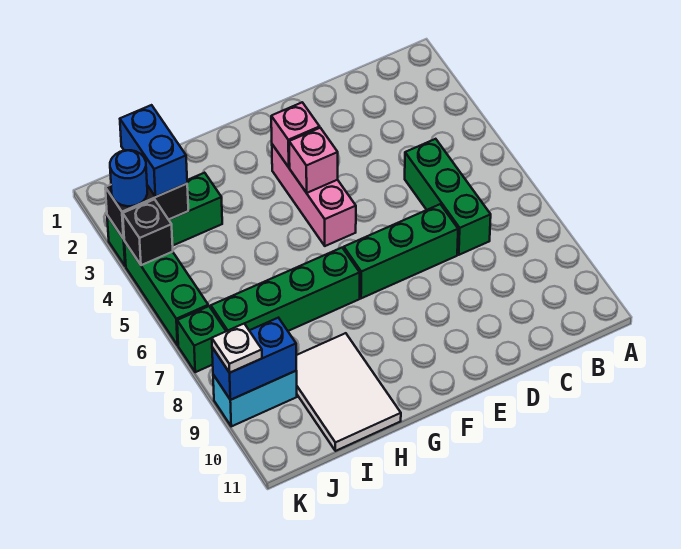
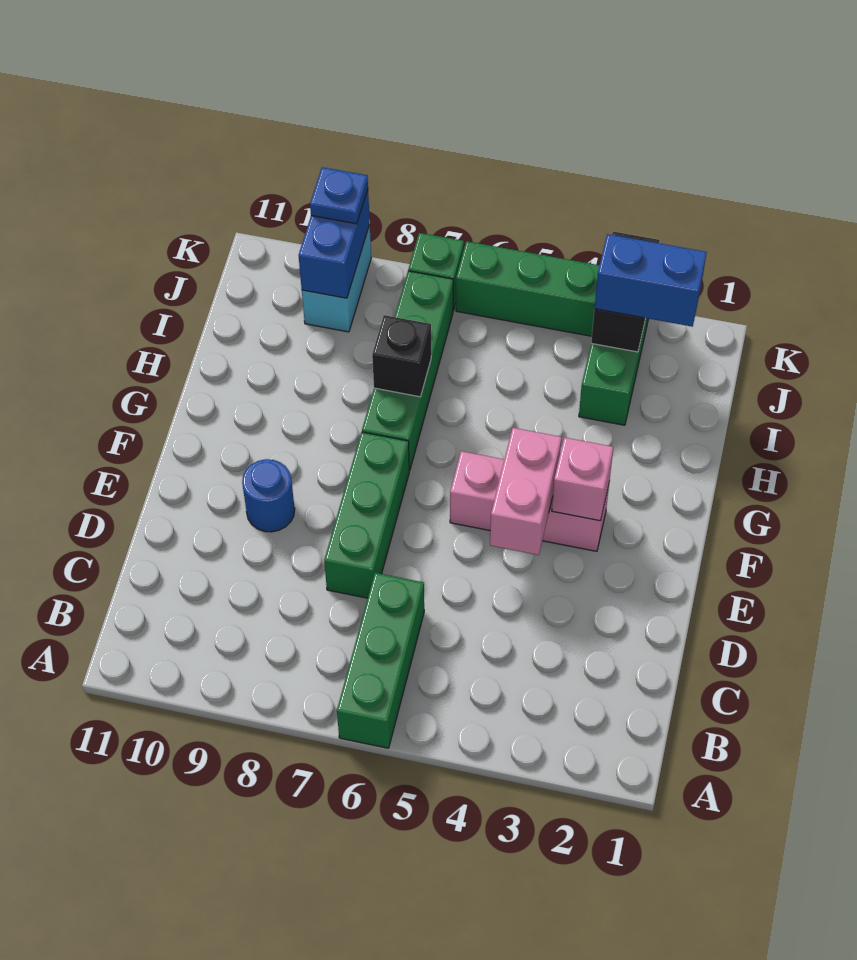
green brick C5:C7 level 1 -> green brick A6:C6 level 1
pink brick F4 level 2 -> pink brick E4:F4 level 2
white tile H9:I11 level 1 -> none
blue round brick K3 level 3 -> blue round brick E9 level 1
black brick K4 level 2 -> black brick H7 level 2
white plate K9 level 3 -> blue plate K9 level 3

